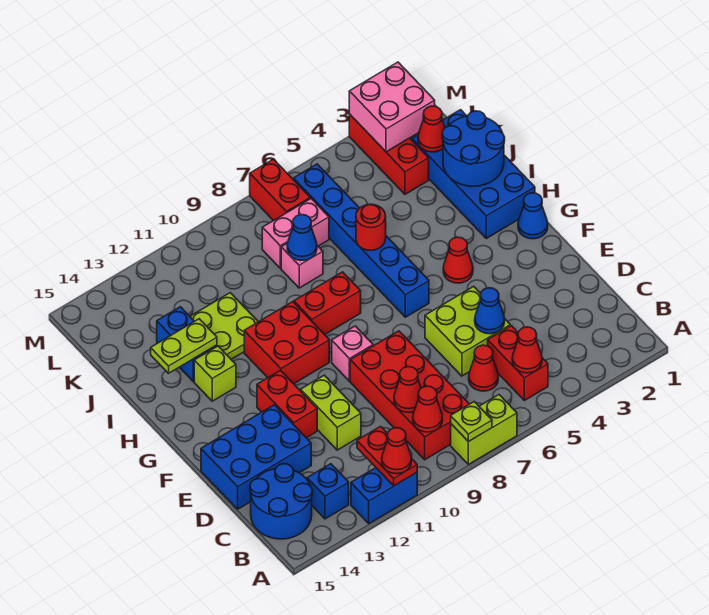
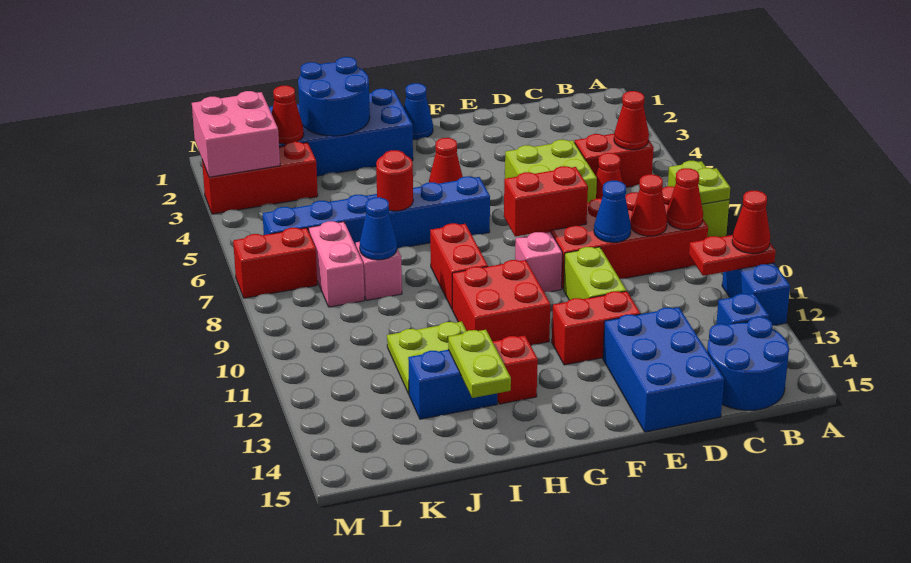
blue cone D5 level 2 -> blue cone D9 level 2
lime brick D11:E11 level 1 -> lime brick E10:E11 level 1
none -> red brick E8:F8 level 2
lime brick H13 level 1 -> red brick H13 level 1

